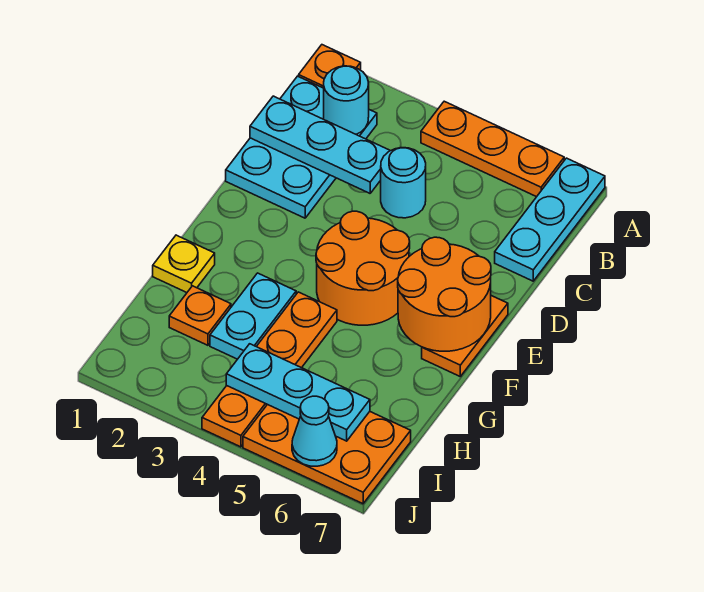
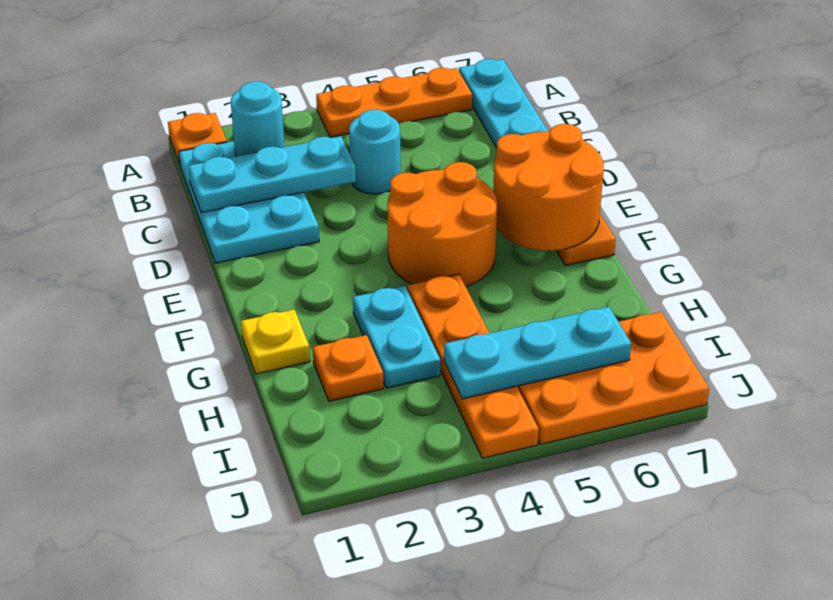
cyan cone J6 level 2 -> none

